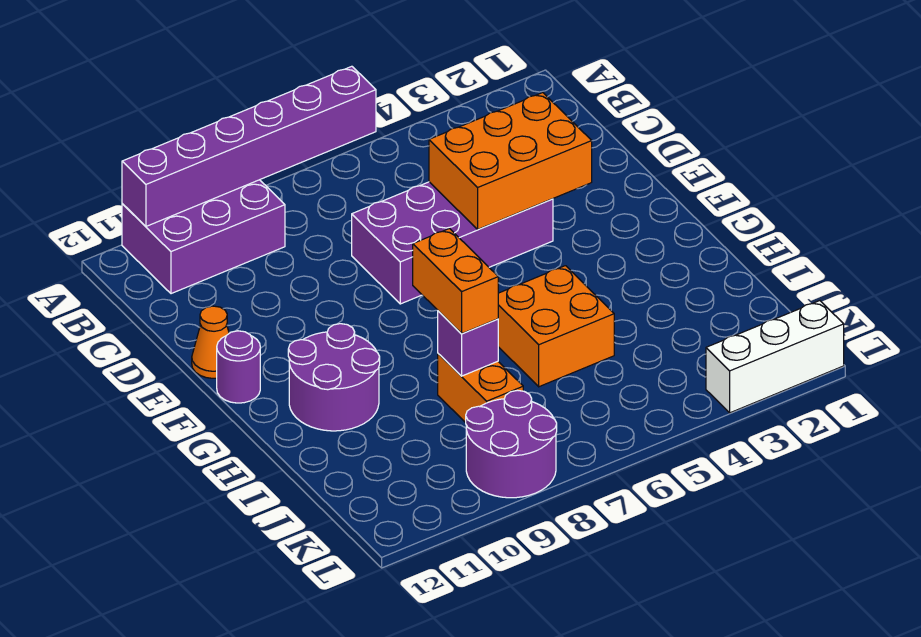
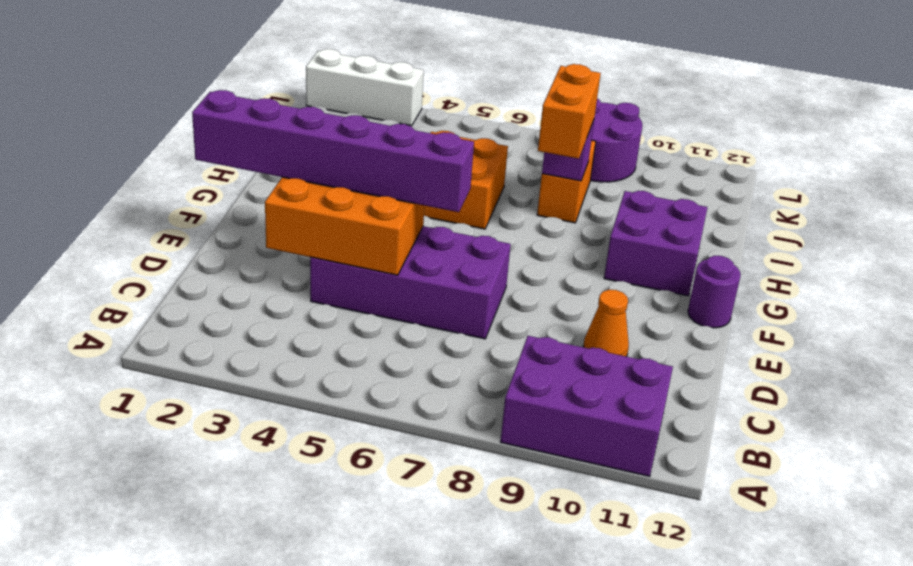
purple brick A6:A11 level 2 -> purple brick E1:E6 level 3
orange cone E12 level 1 -> orange cone D10 level 1
purple round brick G10:H11 level 1 -> purple brick G10:H11 level 1

